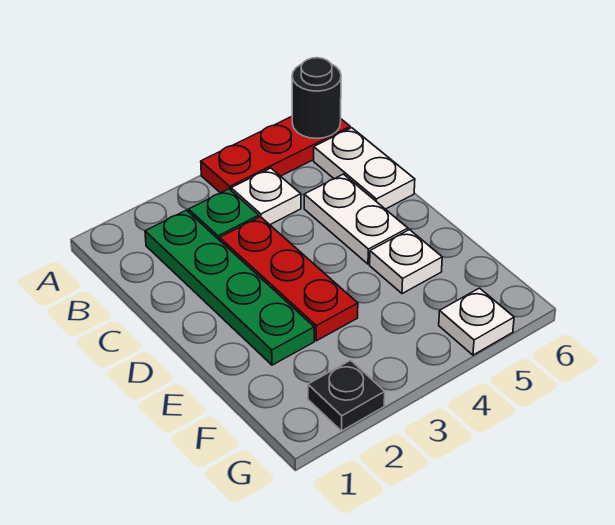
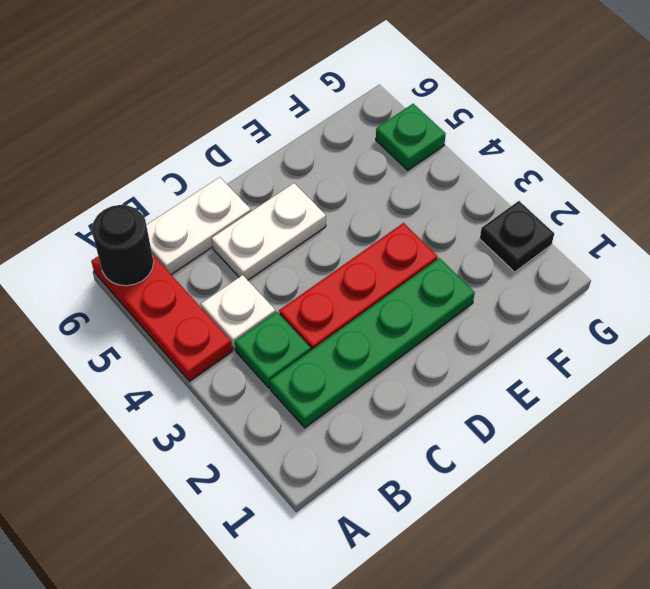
white plate E5 level 1 -> none
white plate G5 level 1 -> green plate G5 level 1

